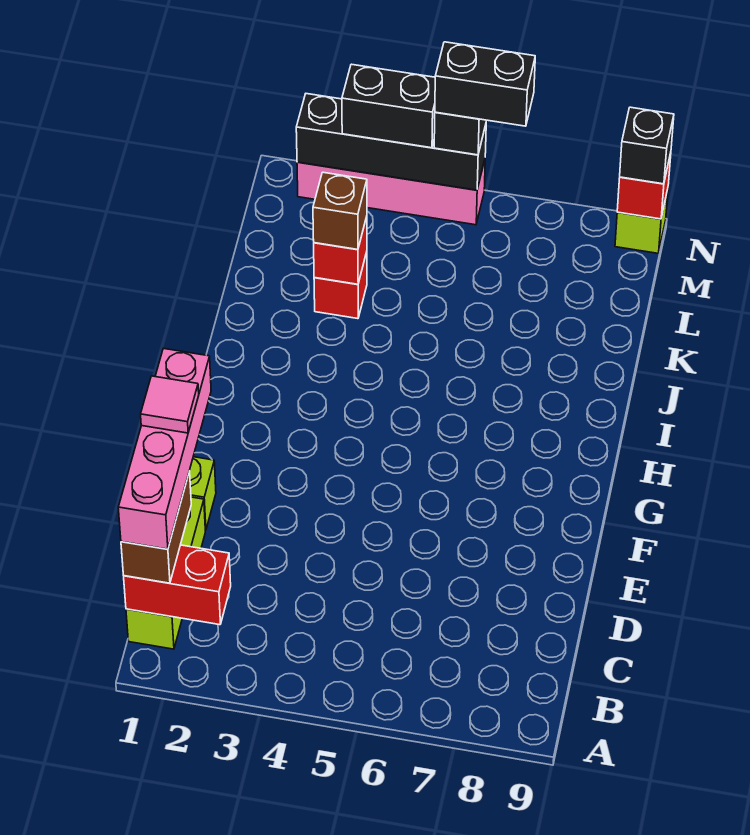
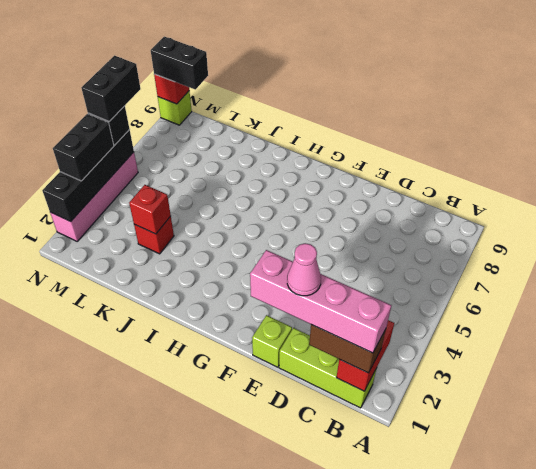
pink tile D1 level 5 -> pink cone D1 level 5
brown brick K3 level 3 -> none
black brick N9 level 3 -> black brick M9:N9 level 3

